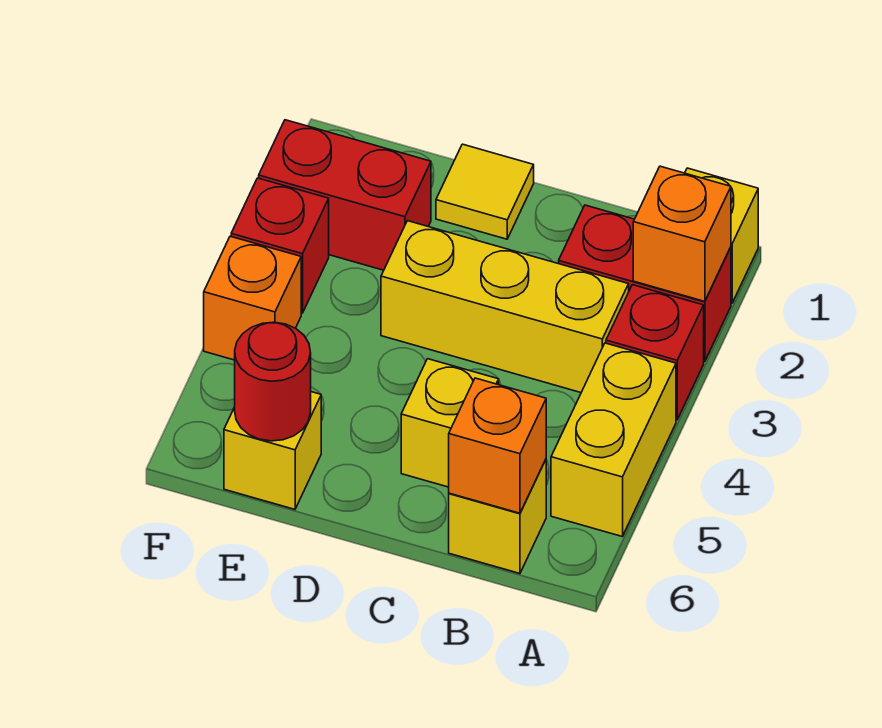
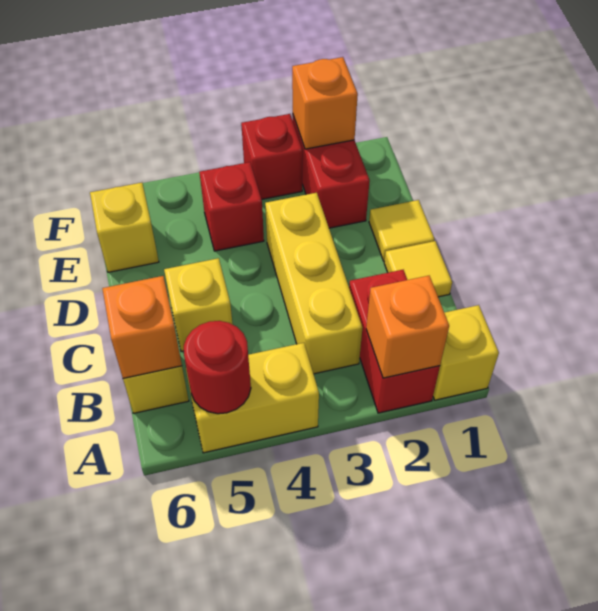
red brick A3 level 1 -> red brick E4 level 1
none -> yellow tile C1 level 1
red round brick E6 level 2 -> red round brick A5 level 2
orange brick F4 level 1 -> orange brick F2 level 2

